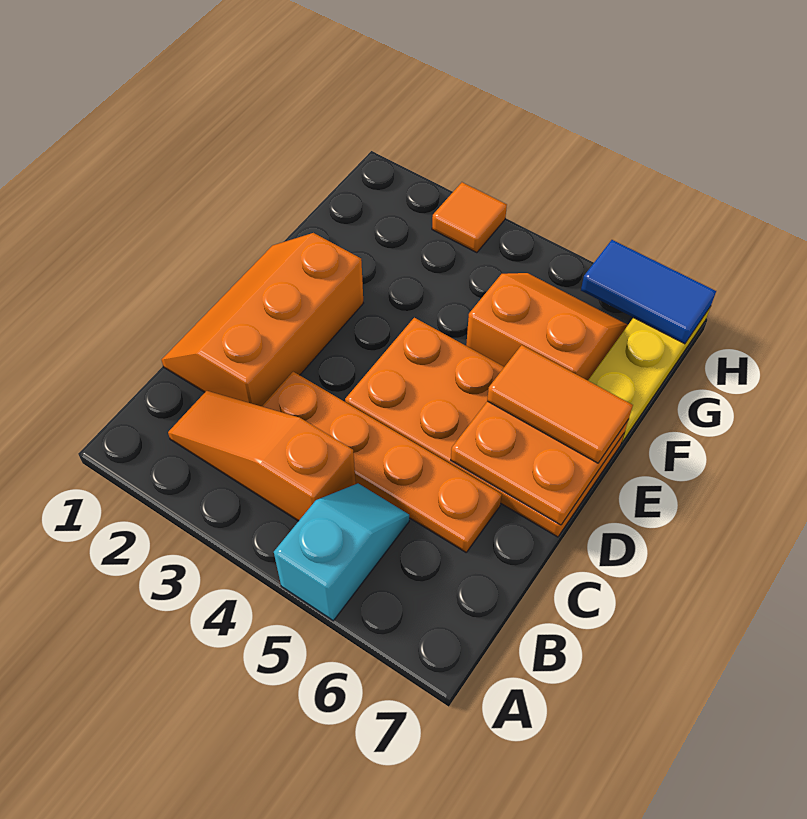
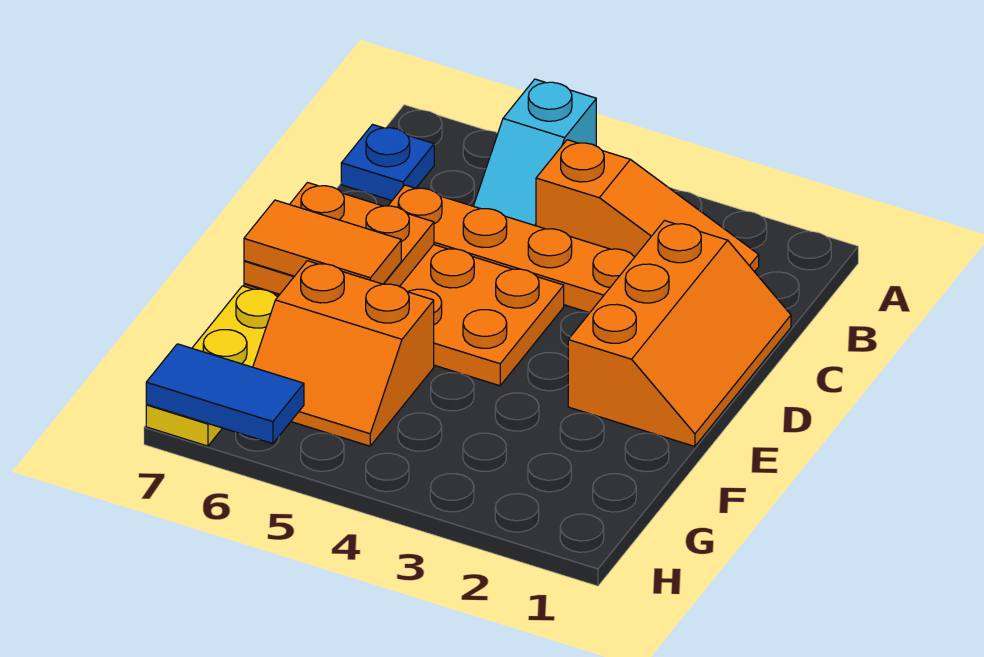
none -> blue plate B7 level 1
orange tile H3 level 1 -> none

